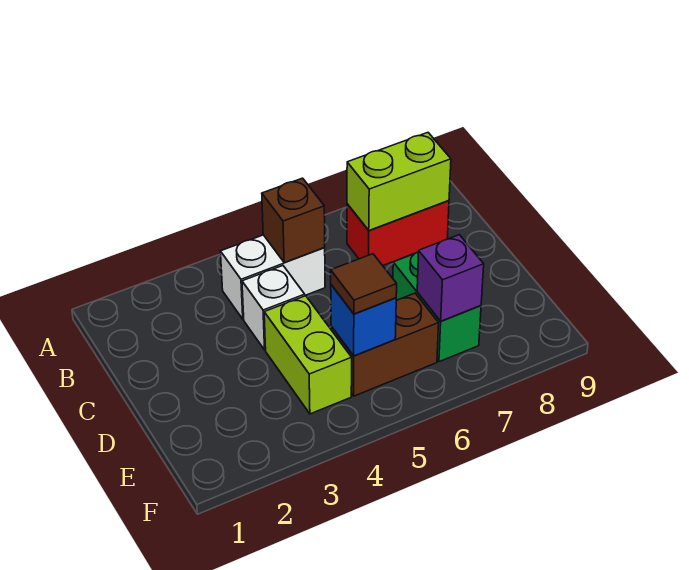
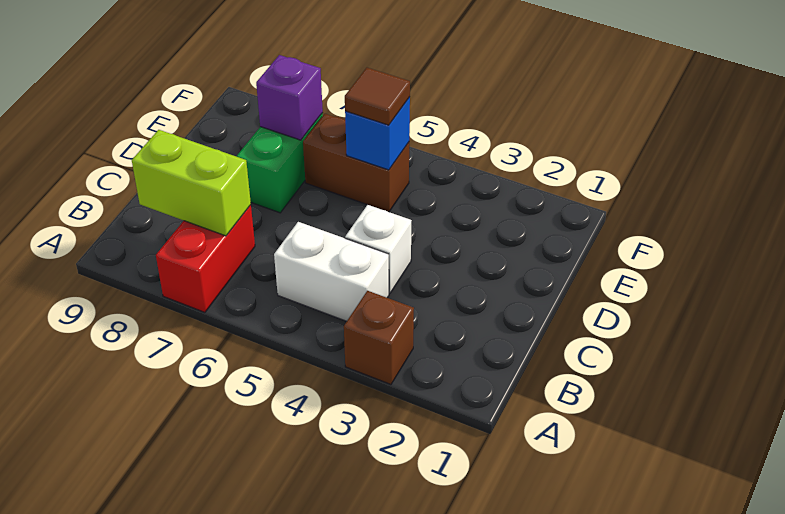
brown brick B5 level 2 -> brown brick A3 level 1
red brick B7:B8 level 1 -> red brick A7:B7 level 1
lime brick D4:E4 level 1 -> none

